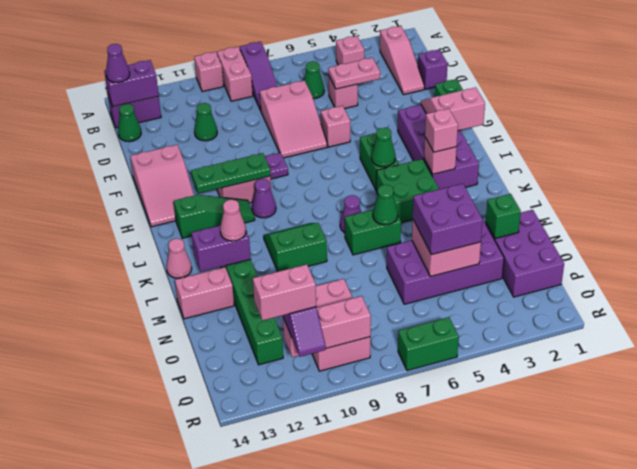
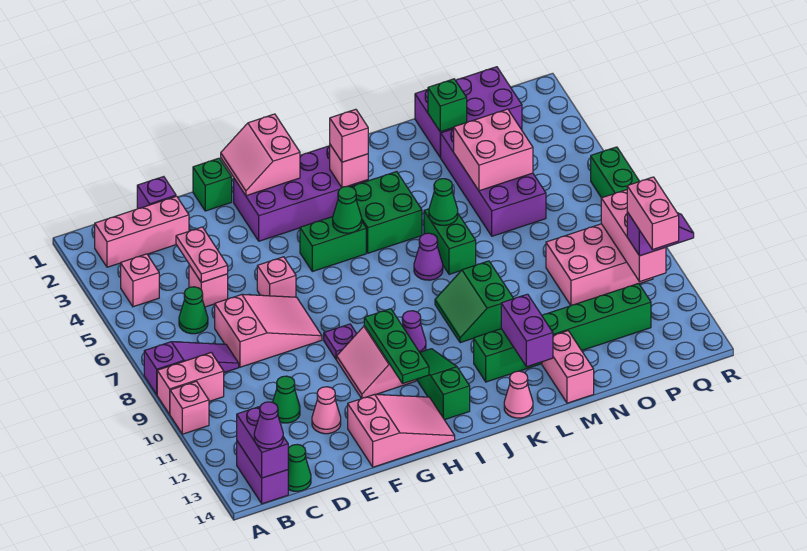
pink slope B2:D2 level 1 top B -> pink brick B2:D2 level 1
pink cone L12 level 3 -> pink cone E12 level 1
purple brick N4:O5 level 3 -> none

